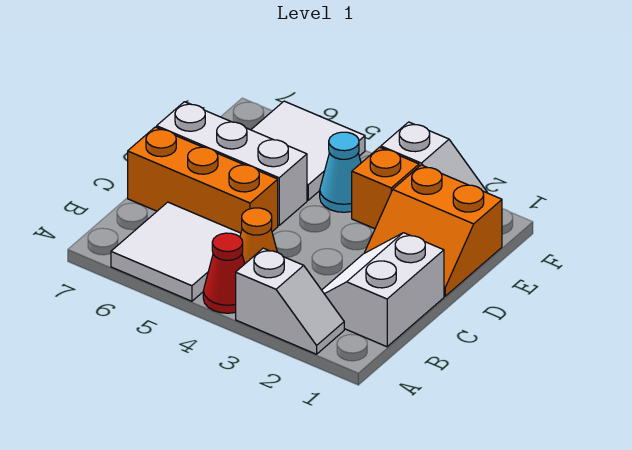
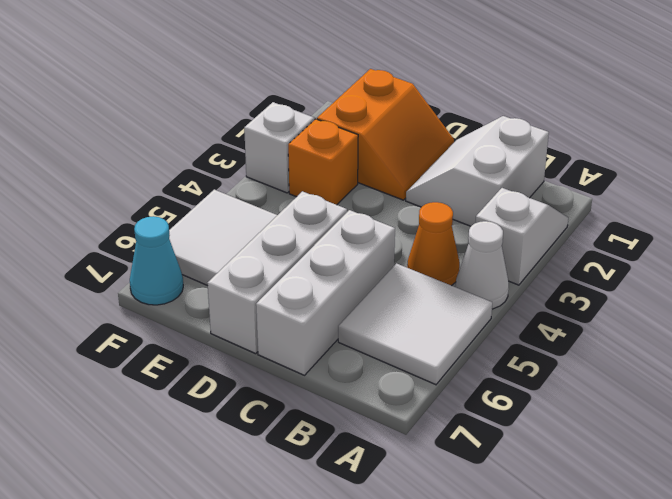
red cone A4 level 1 -> white cone A4 level 1
white slope B1:C2 level 1 top 1 -> white slope B1:C2 level 1 top B
orange brick C5:C7 level 1 -> white brick C5:C7 level 1
cyan cone E4 level 1 -> cyan cone F7 level 1

